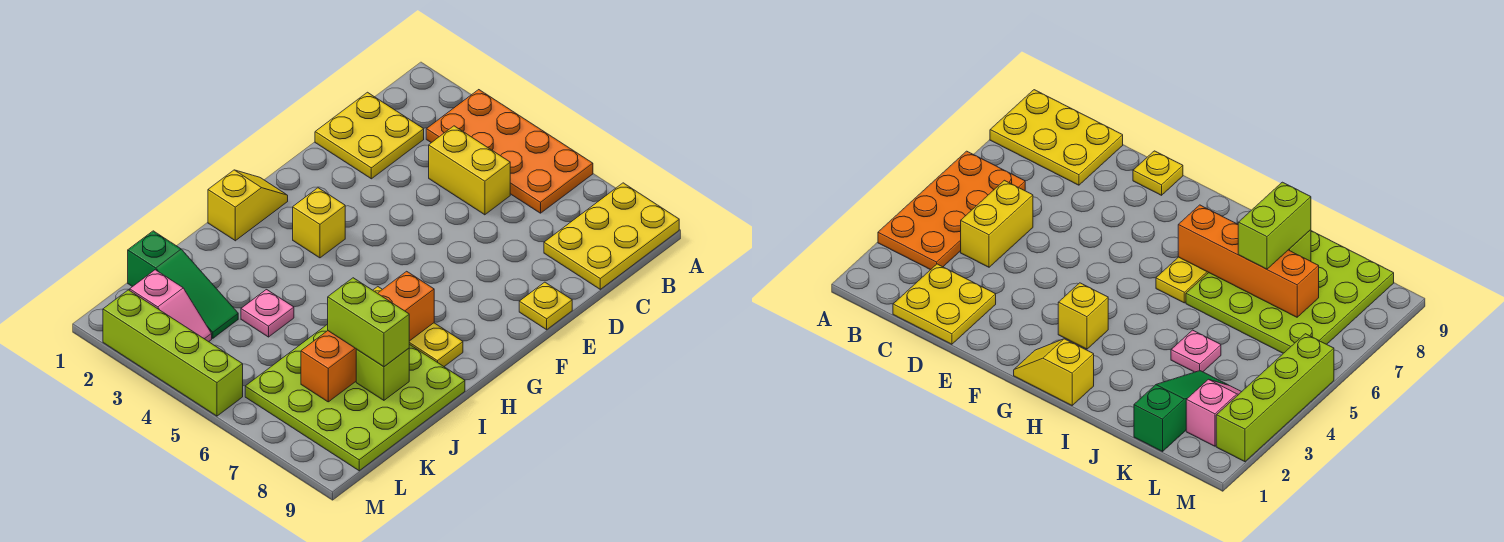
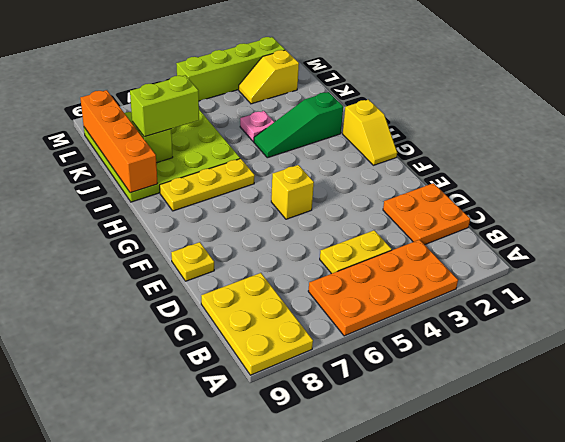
yellow plate C1:D2 level 1 -> orange plate C1:D2 level 1
yellow brick C4:C5 level 1 -> yellow plate C4:C5 level 1
yellow brick G3 level 1 -> yellow brick F5 level 1
orange brick H7:K7 level 2 -> orange brick I9:L9 level 2
green slope K1:K3 level 1 top 1 -> green slope I2:I4 level 1 top 2
pink slope L2:L3 level 1 top 2 -> yellow slope L2:L3 level 1 top 2

